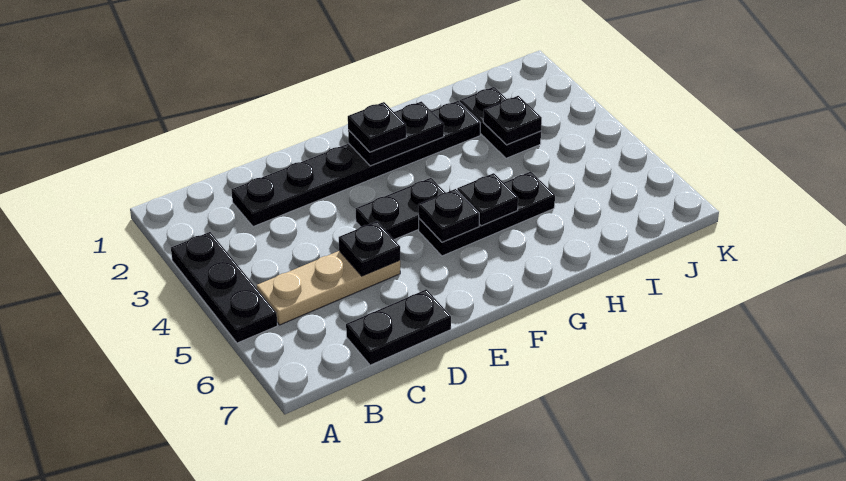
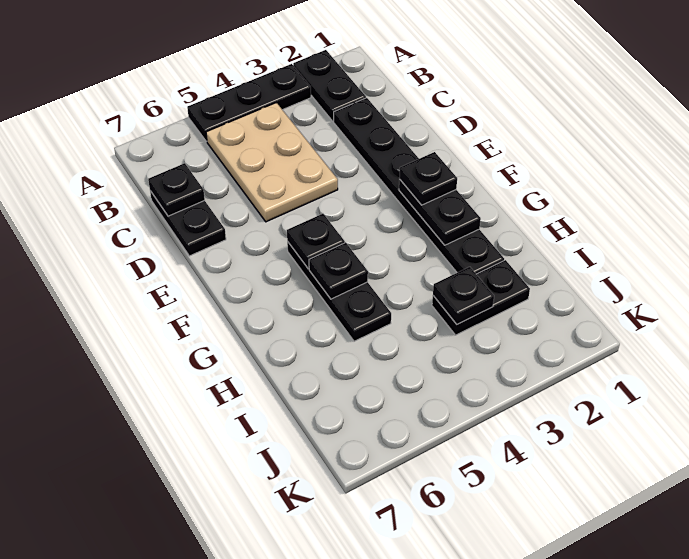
tan plate B5:D5 level 1 -> tan plate B4:D5 level 1
black plate D5 level 2 -> black plate C7 level 2
black plate E4:F4 level 1 -> black plate A2:B2 level 1

